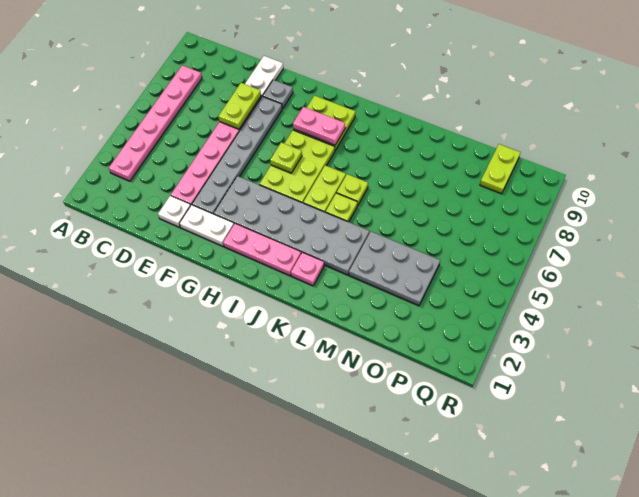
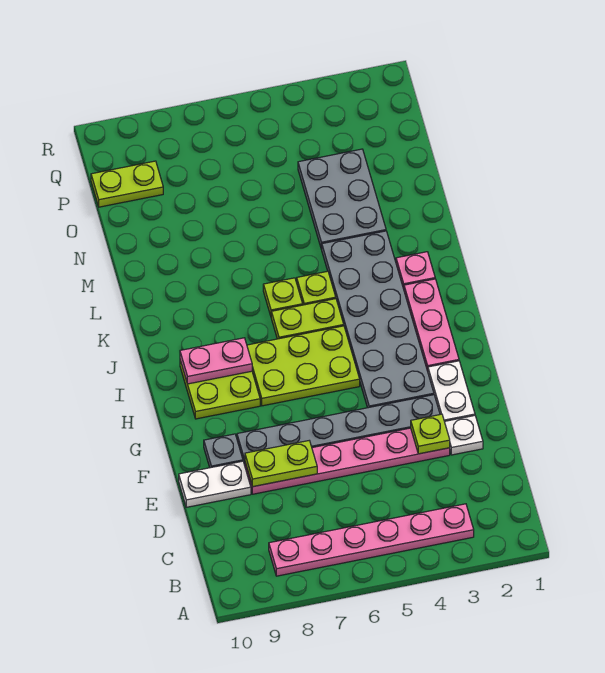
lime plate H6 level 2 -> lime plate E3 level 2
pink plate H8:I8 level 2 -> pink plate I8:I9 level 2

